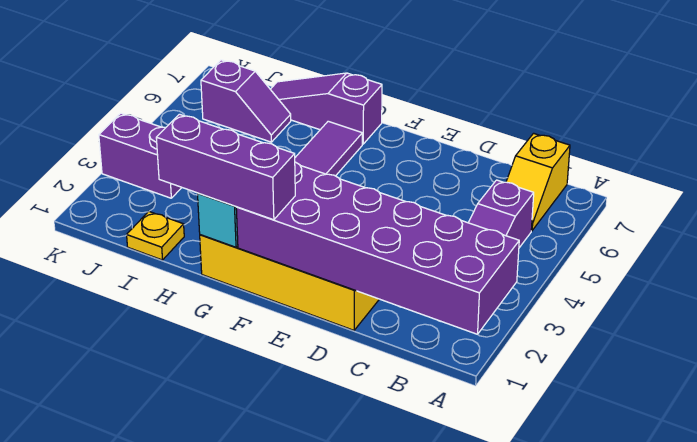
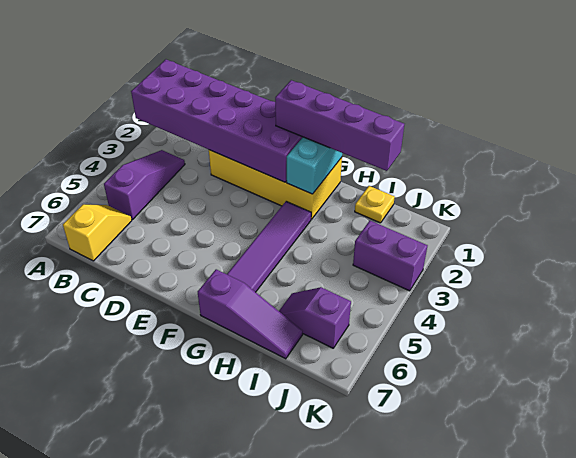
purple brick F1:H1 level 3 -> purple brick F1:I1 level 3

